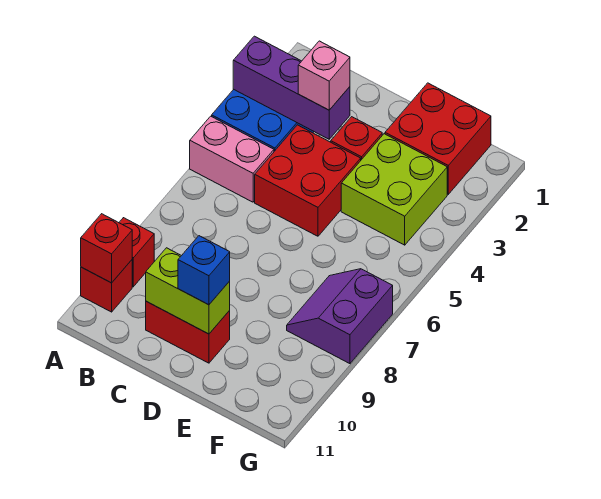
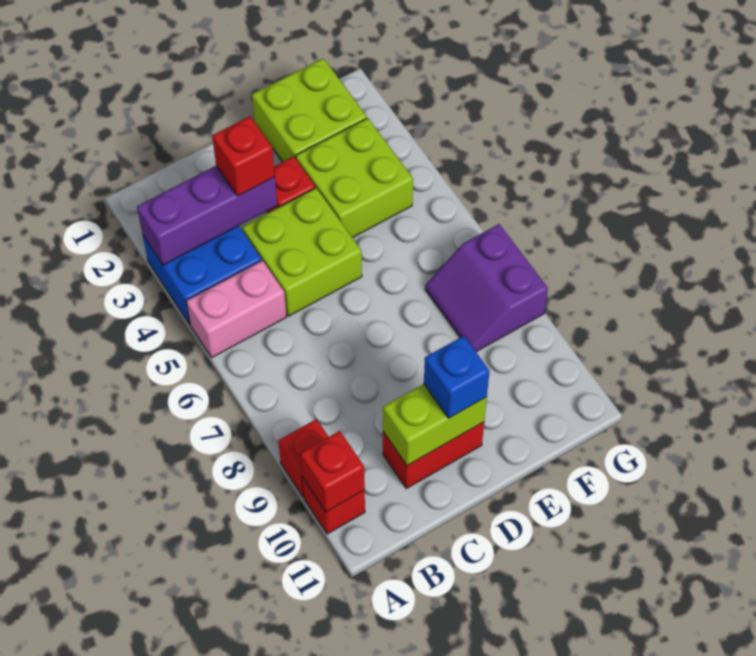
pink brick C3 level 3 -> red brick C3 level 3
red brick C4:D5 level 1 -> lime brick C4:D5 level 1
red brick E1:F2 level 1 -> lime brick E1:F2 level 1

